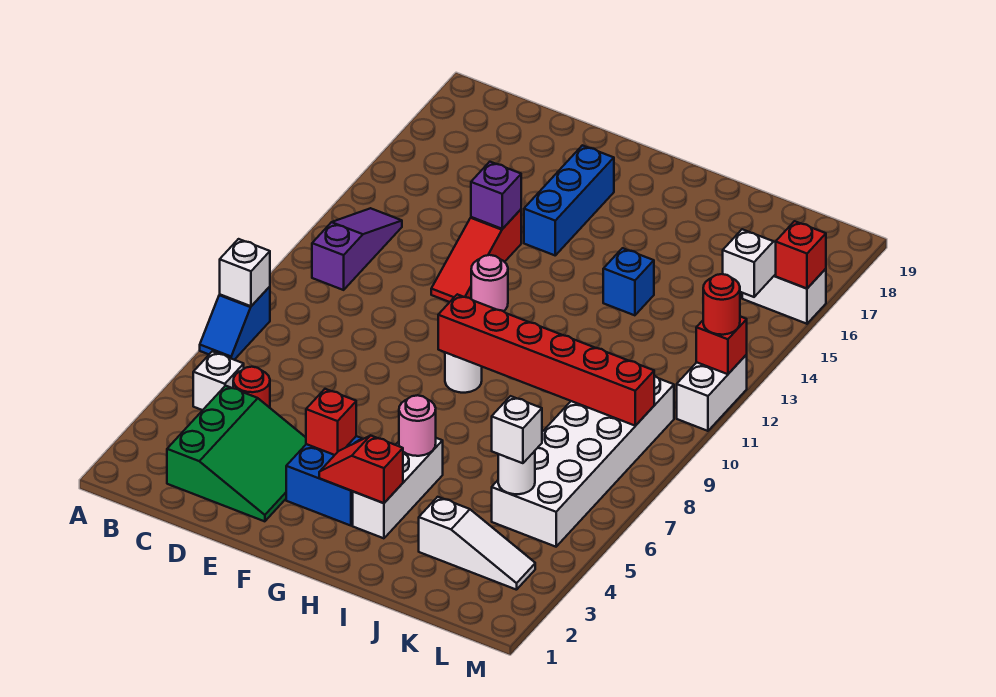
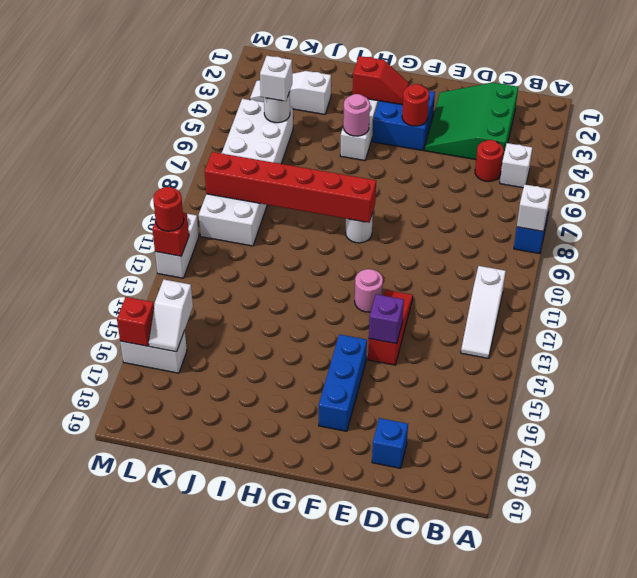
purple slope B11:B13 level 1 top 11 -> white slope B11:B13 level 1 top 11
red brick F4 level 2 -> red round brick F4 level 2
blue brick I14 level 1 -> blue brick D18 level 1

